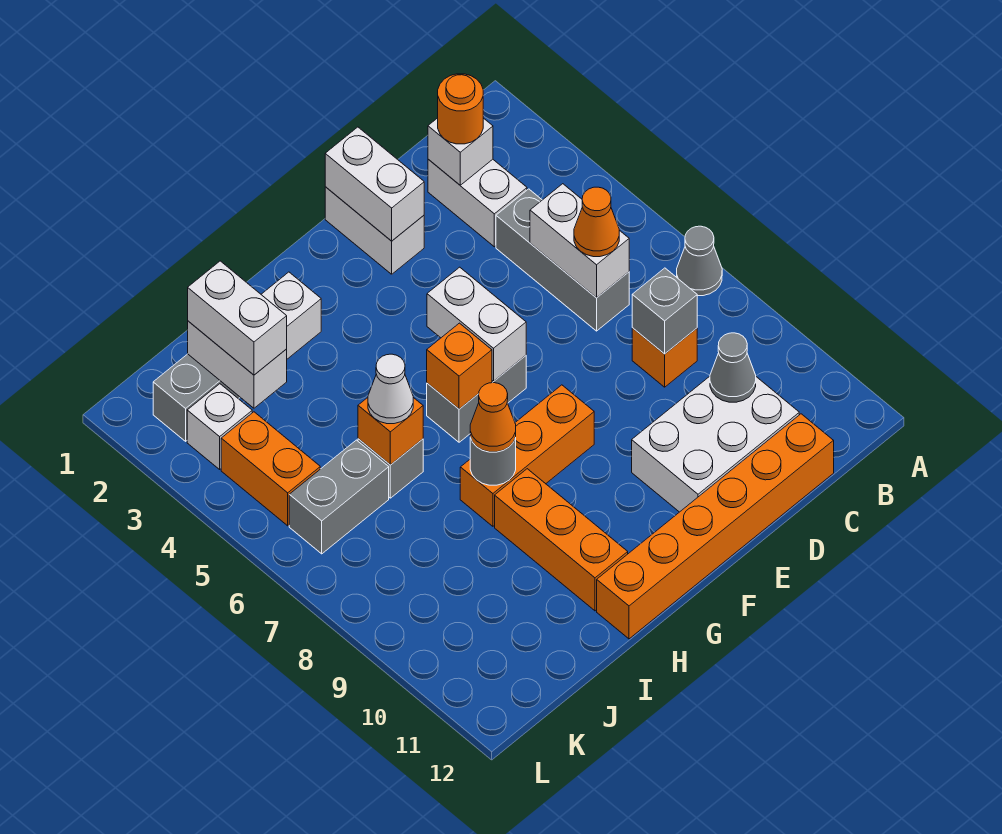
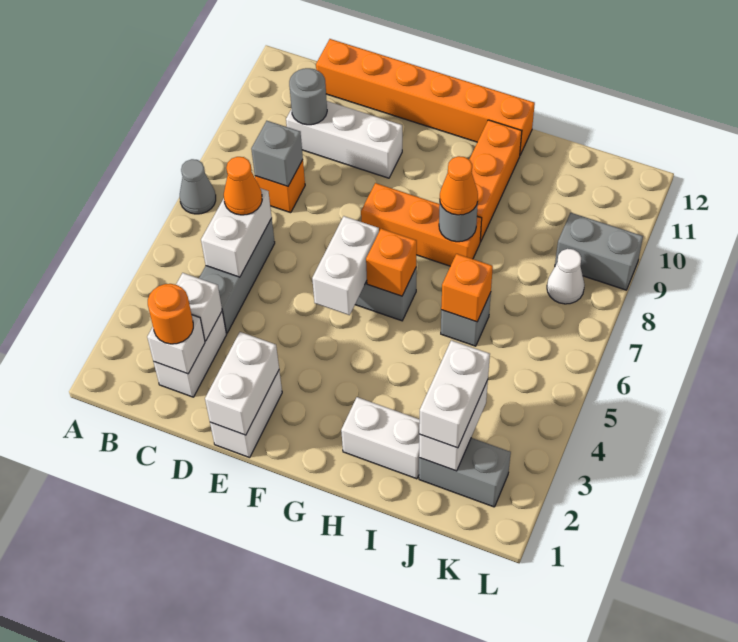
white brick C10:E11 level 1 -> white brick C10:E10 level 1
grey cone C10 level 2 -> grey round brick C10 level 2
white cone I6 level 3 -> white cone K8 level 1
grey brick J6:K6 level 1 -> grey brick K9:L9 level 1
white brick K3 level 1 -> white brick C3 level 2
orange brick K4:K5 level 1 -> none

